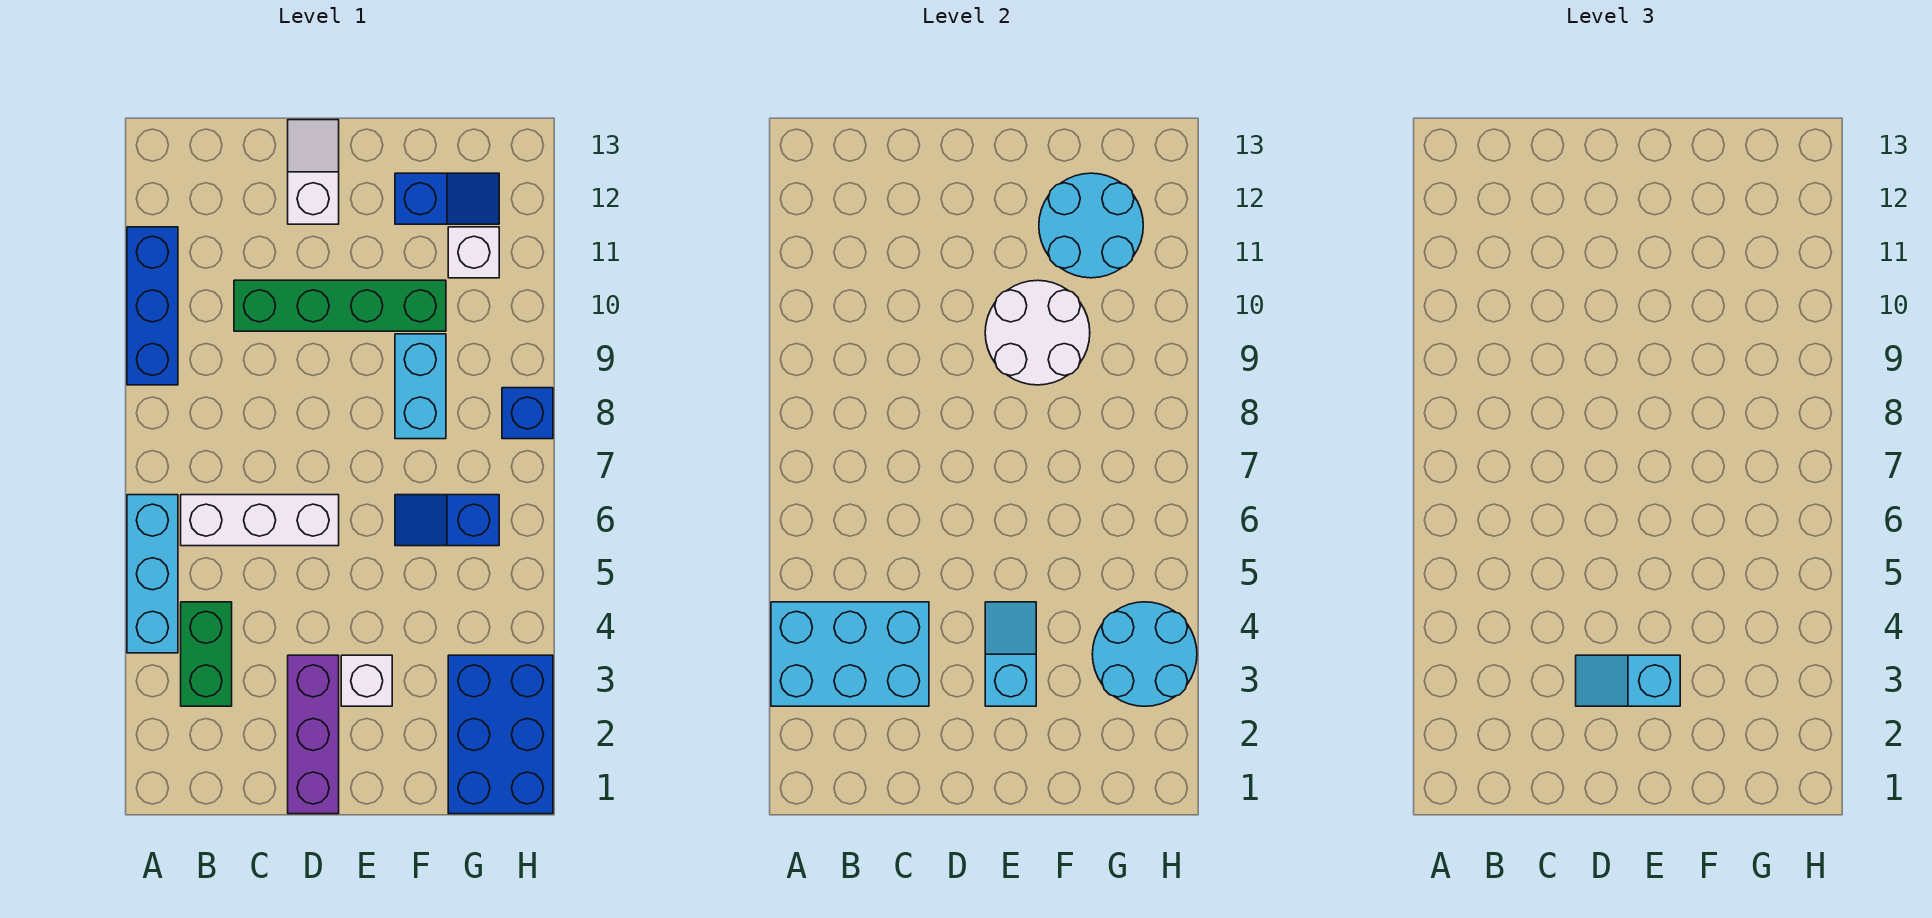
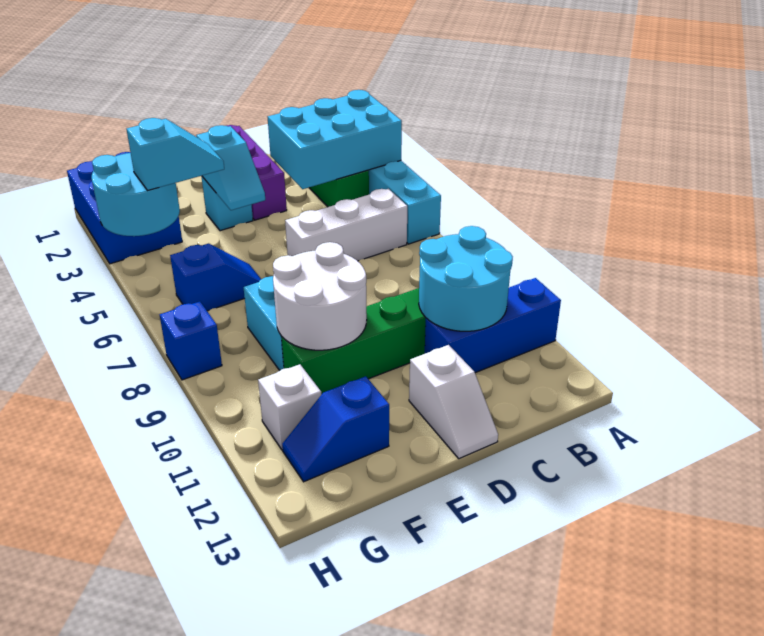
blue brick A9:A11 level 1 -> blue brick A11:C11 level 1
cyan slope D3:E3 level 3 top E -> cyan slope F4:G4 level 3 top G
white brick E3 level 1 -> cyan brick E3 level 1
cyan round brick F11:G12 level 2 -> cyan round brick B10:C11 level 2

